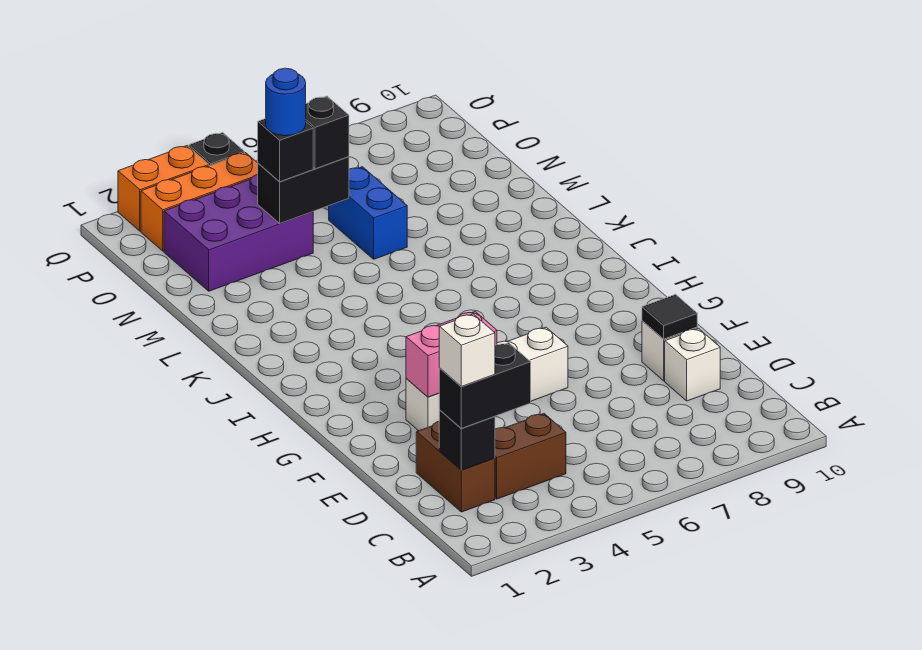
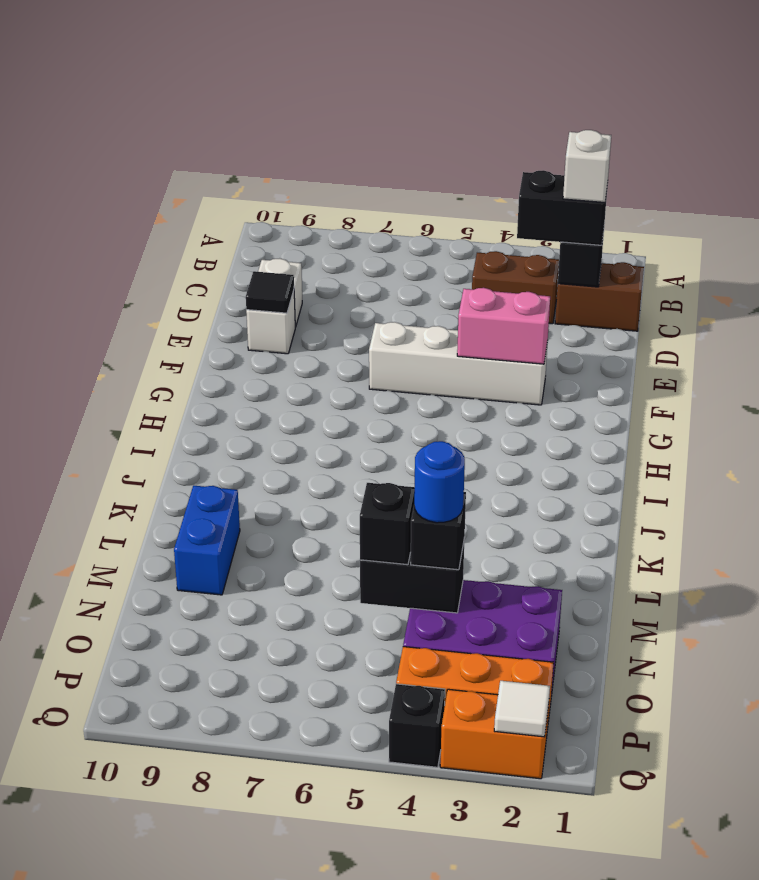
brown brick C2:D2 level 1 -> brown brick C1:C2 level 1
blue brick M6:N6 level 1 -> blue brick L9:M9 level 1
none -> white tile Q2 level 2

